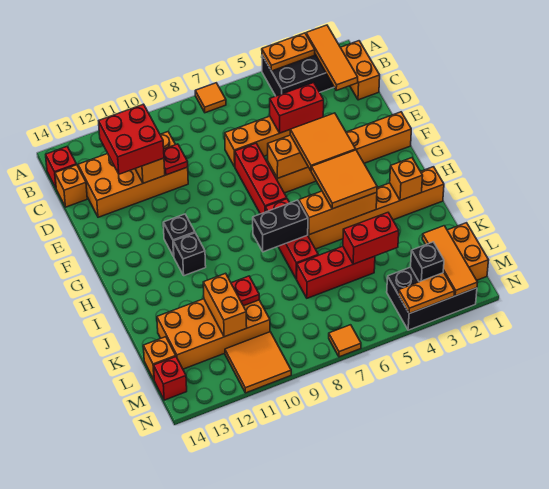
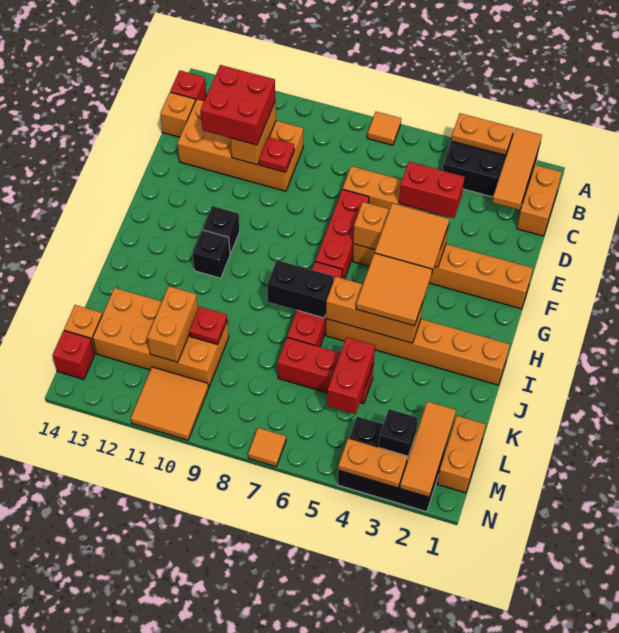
orange brick I2 level 2 -> none
red brick K4:K5 level 2 -> red brick K5:L5 level 2

